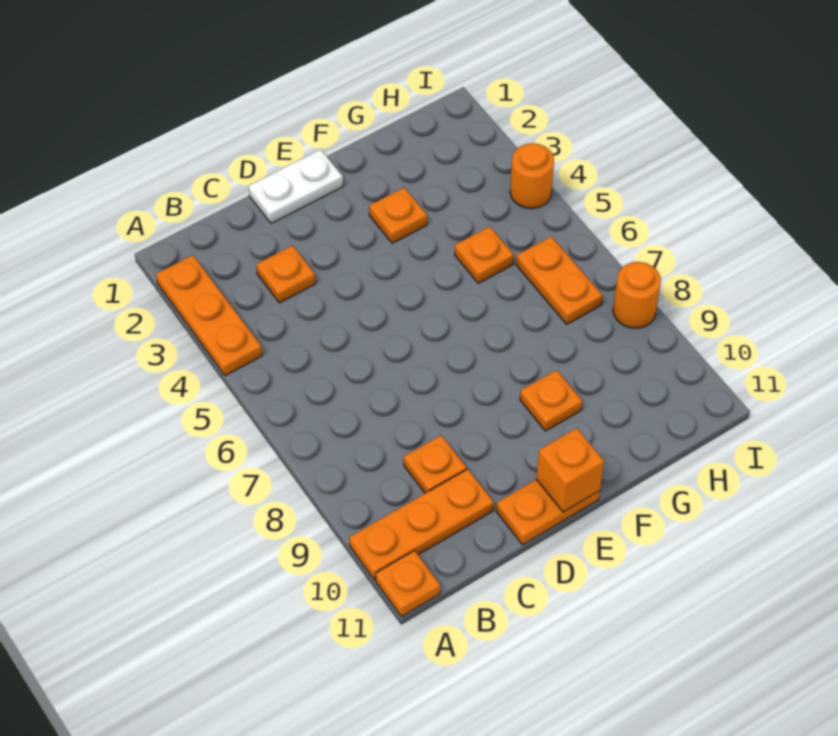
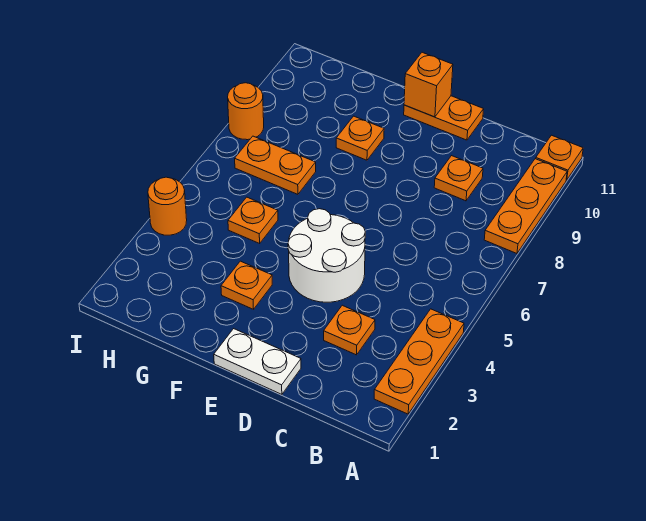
orange plate A10:C10 level 1 -> orange plate A8:A10 level 1
none -> white round brick D4:E5 level 1
orange plate H6:H7 level 1 -> orange plate G7:H7 level 1

